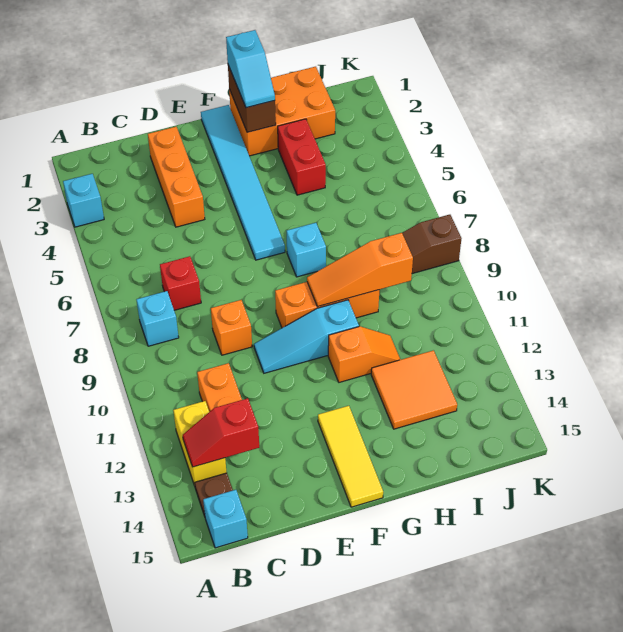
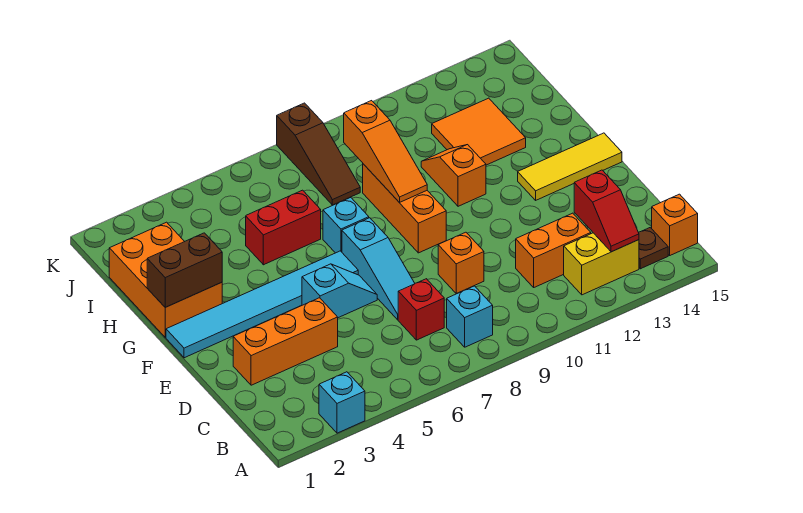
cyan brick B15 level 1 -> orange brick B15 level 1
cyan slope E10:G10 level 1 top G -> cyan slope D7:F7 level 1 top F
cyan slope G1:G2 level 3 top 1 -> cyan slope E5:E6 level 1 top 5
red brick H3:H4 level 1 -> red brick H5:H6 level 1

